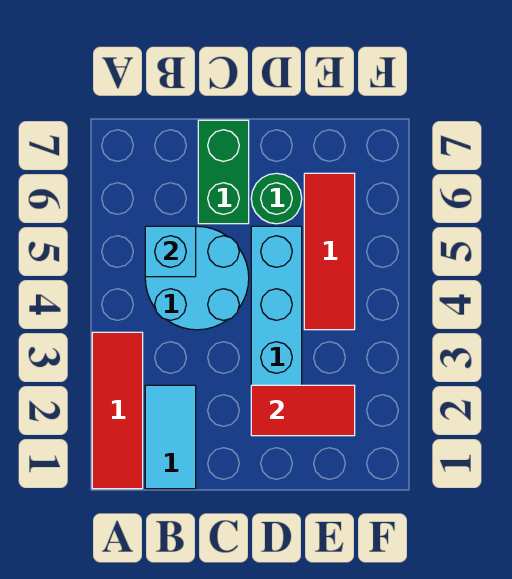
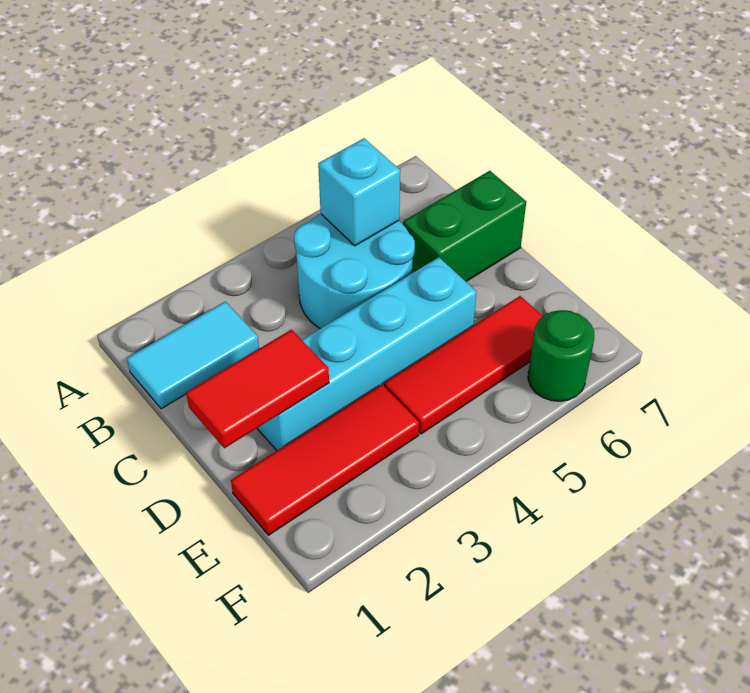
red tile A1:A3 level 1 -> red tile E1:E3 level 1
red tile D2:E2 level 2 -> red tile D1:D2 level 2
green round brick D6 level 1 -> green round brick F6 level 1

